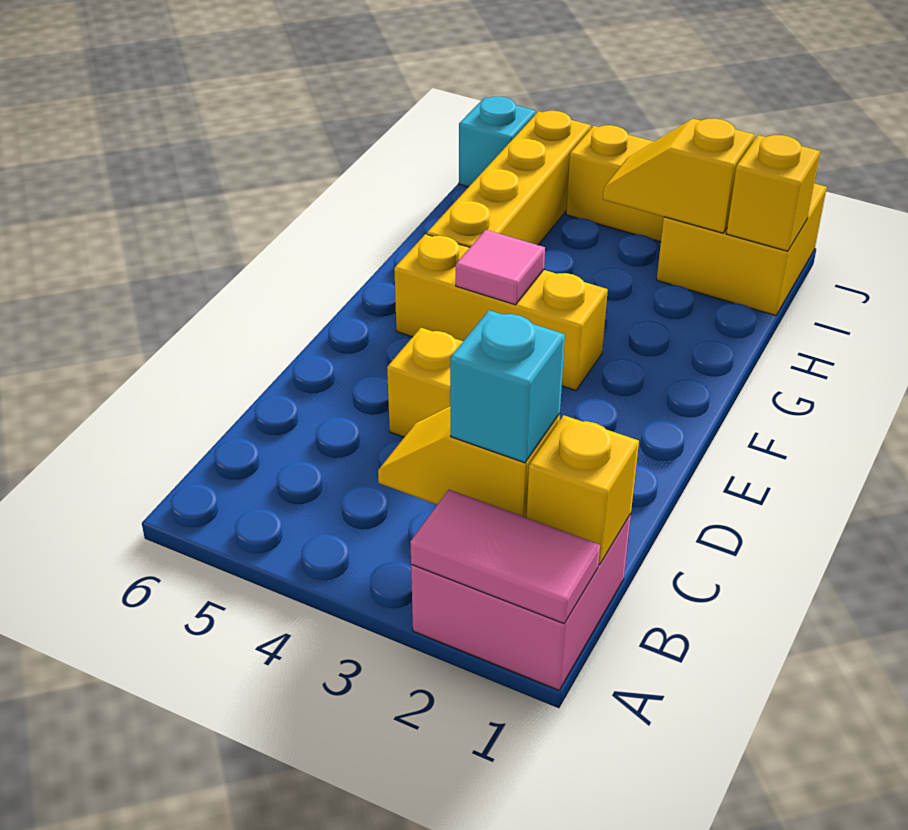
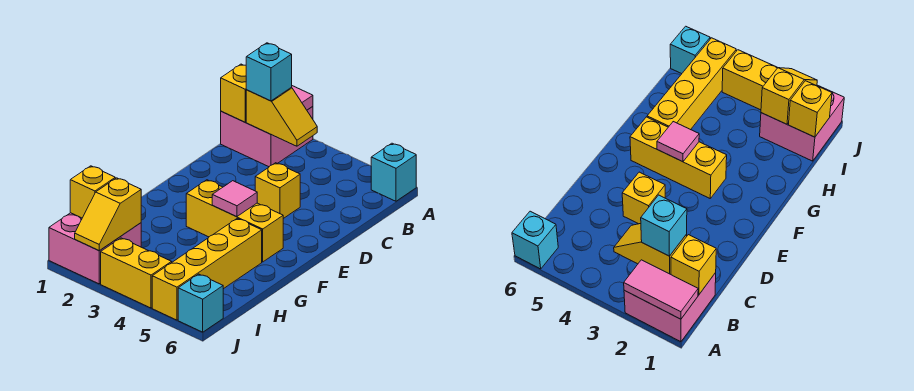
none -> cyan brick A6 level 1
yellow brick I1:J2 level 1 -> pink brick I1:J2 level 1
yellow slope I2:I3 level 2 top 2 -> yellow slope I2:J2 level 2 top I

